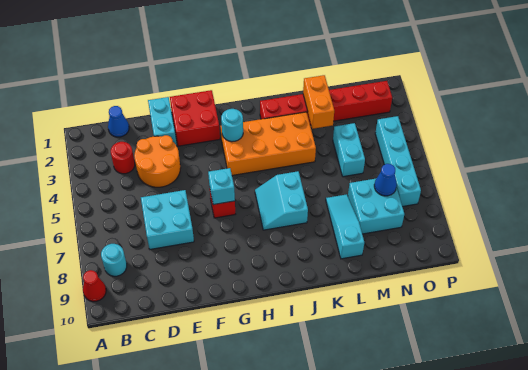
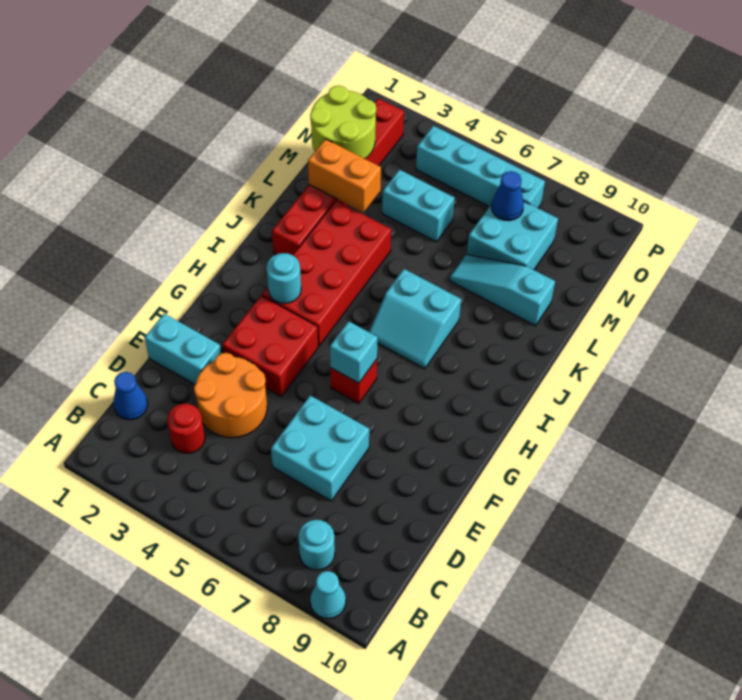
red cone A9 level 1 -> cyan cone A9 level 1
red brick F1:G2 level 1 -> red brick F3:G4 level 1
orange brick H3:K4 level 1 -> red brick H3:K4 level 1
none -> lime round brick M1:N2 level 2

